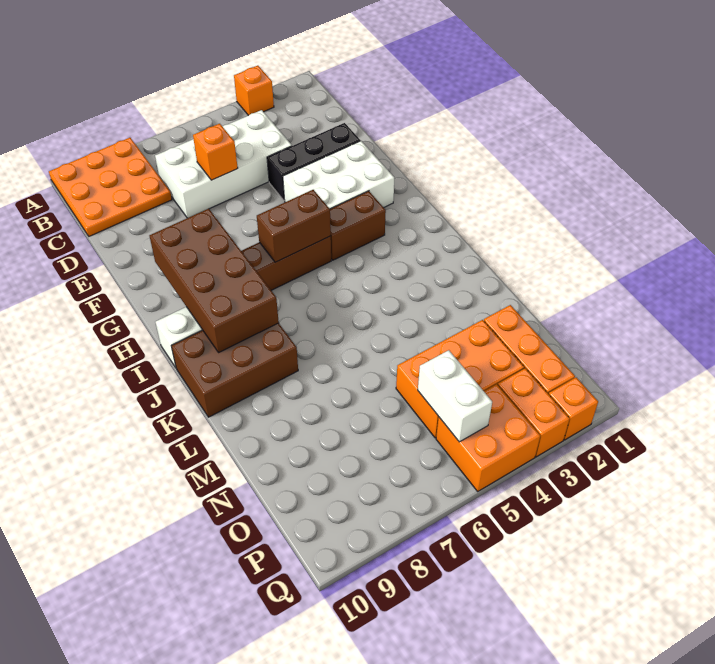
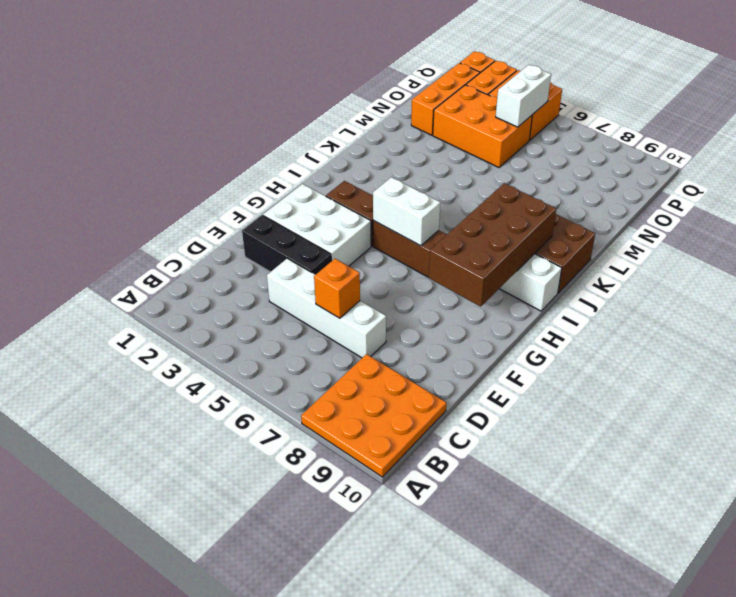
orange brick A3 level 1 -> none
white brick C4:D7 level 1 -> white brick D4:D7 level 1
brown brick H5:H6 level 2 -> white brick H5:H6 level 2

